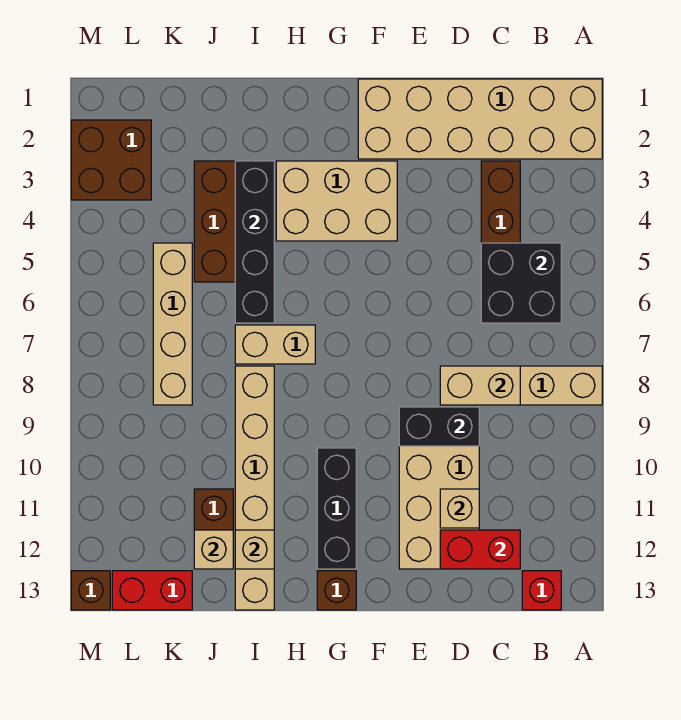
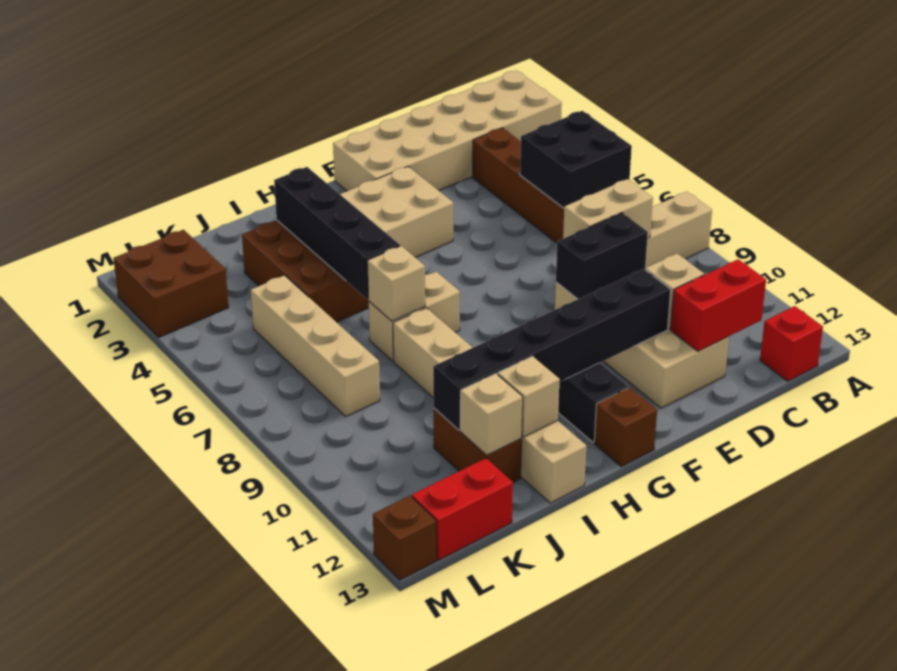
none -> black brick E11:J11 level 2
none -> tan brick I7 level 2

